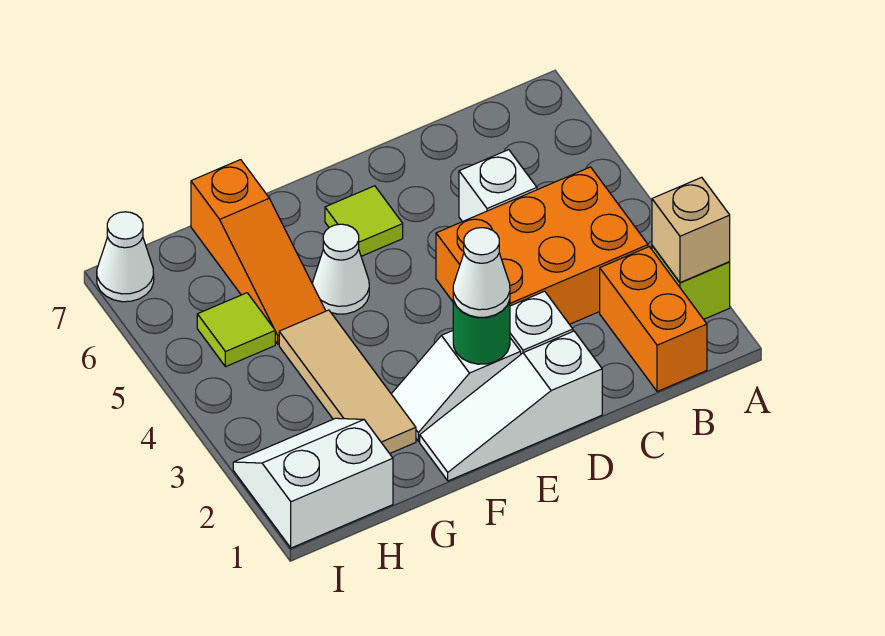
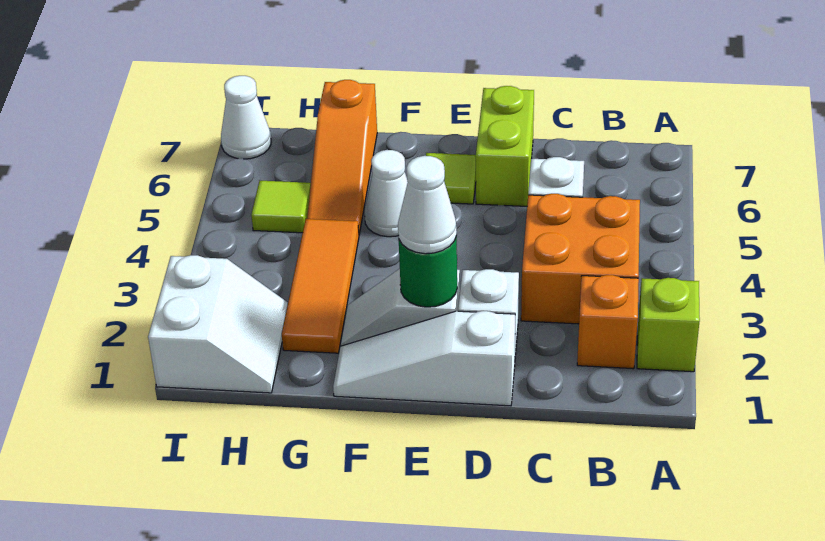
tan brick A2 level 2 -> none
orange brick B1:B2 level 1 -> orange brick B2 level 1
orange brick B3:D4 level 1 -> orange brick B3:C4 level 1
none -> lime brick D6:D7 level 1
tan tile G2:G4 level 1 -> orange tile G2:G4 level 1
white slope H1:I2 level 1 top 1 -> white slope H1:I2 level 1 top I

